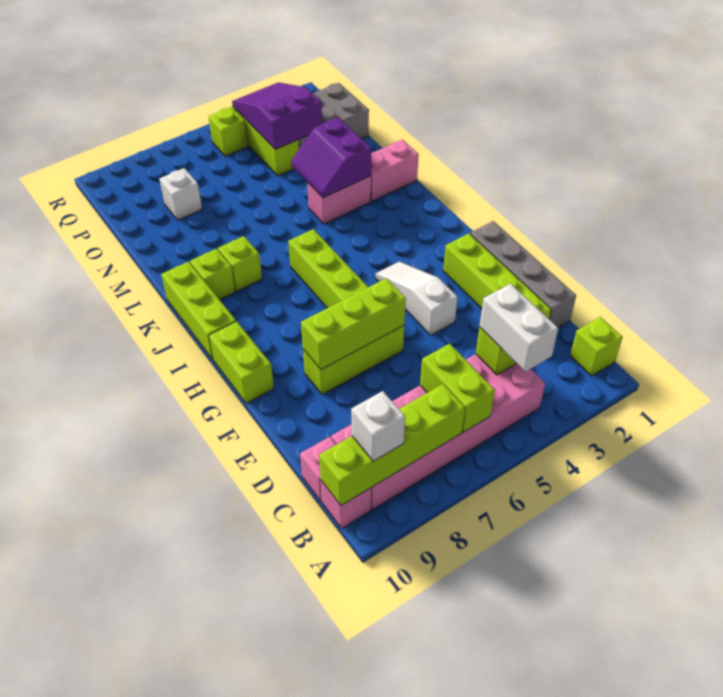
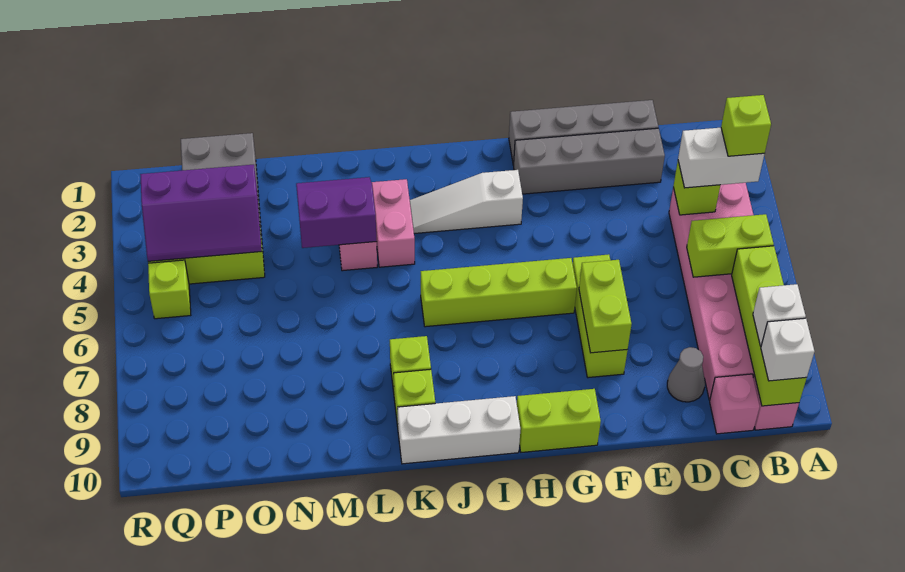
lime brick B1 level 1 -> lime brick B4 level 4
lime brick D2:G2 level 1 -> grey brick D2:G2 level 1
none -> grey cone D9 level 1
white slope F4:H4 level 1 top F -> white slope H3:J3 level 1 top H
lime brick F6:F8 level 2 -> lime brick F7:F8 level 2
lime brick I10:K10 level 1 -> white brick I10:K10 level 1
pink brick L1:L2 level 1 -> pink brick K3:K4 level 1
purple slope L3:M4 level 2 top 3 -> purple slope L3:M4 level 2 top 4
purple slope O3:Q4 level 2 top O -> purple slope O3:Q4 level 2 top 3
white brick O8 level 1 -> white brick B10 level 3

